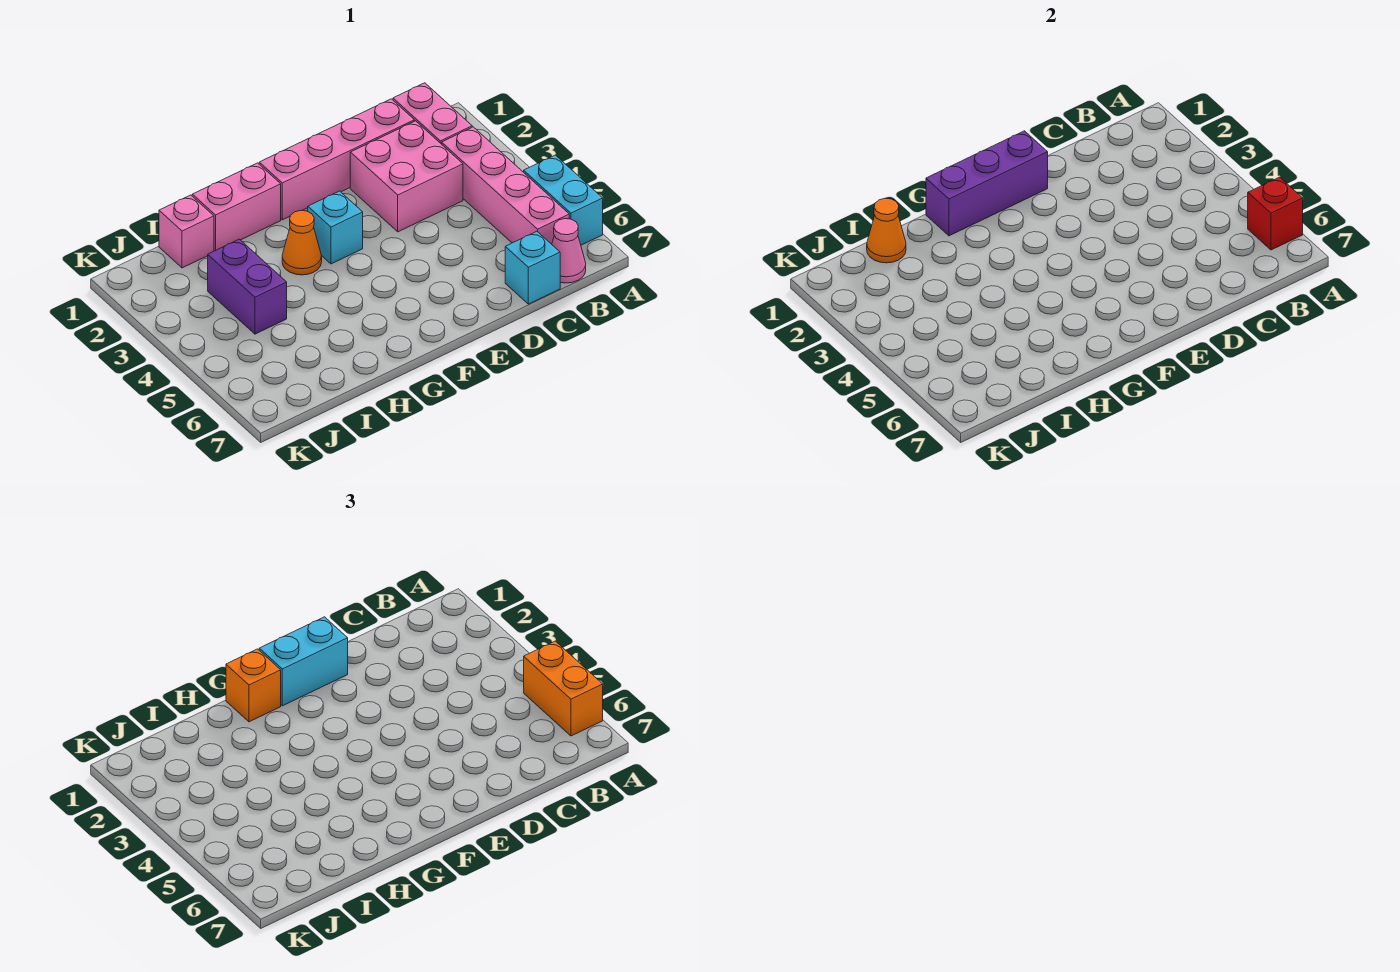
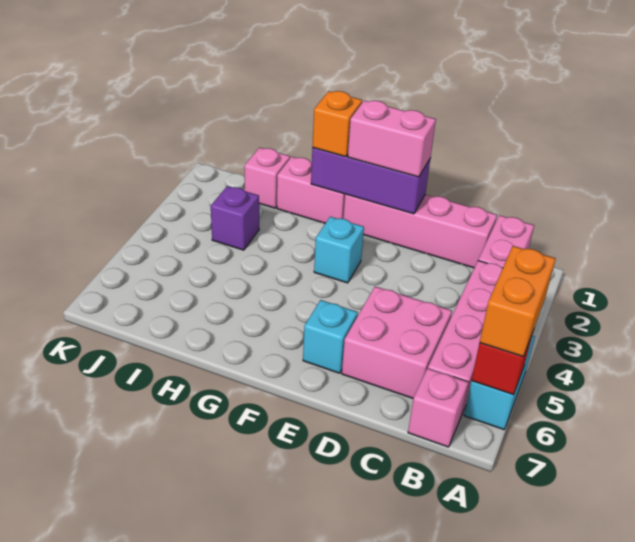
pink cone B7 level 1 -> pink brick B7 level 1
pink brick C2:D3 level 1 -> pink brick C5:D6 level 1
cyan brick C7 level 1 -> cyan brick E6 level 1
cyan brick E1:F1 level 3 -> pink brick E1:F1 level 3
orange cone G3 level 1 -> none
orange cone I1 level 2 -> none
purple brick I3:I4 level 1 -> purple brick I3 level 1

